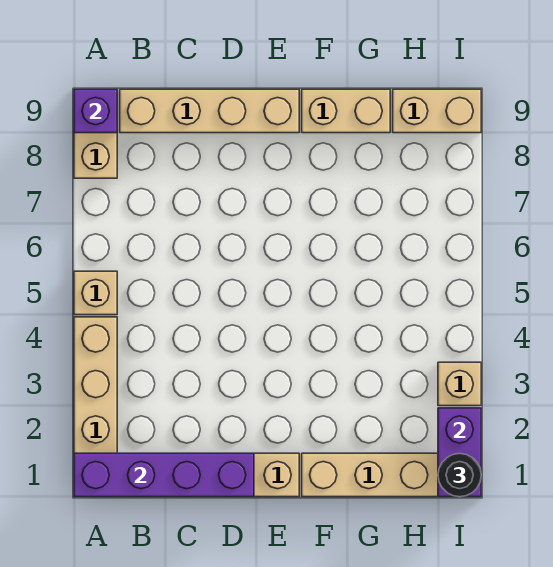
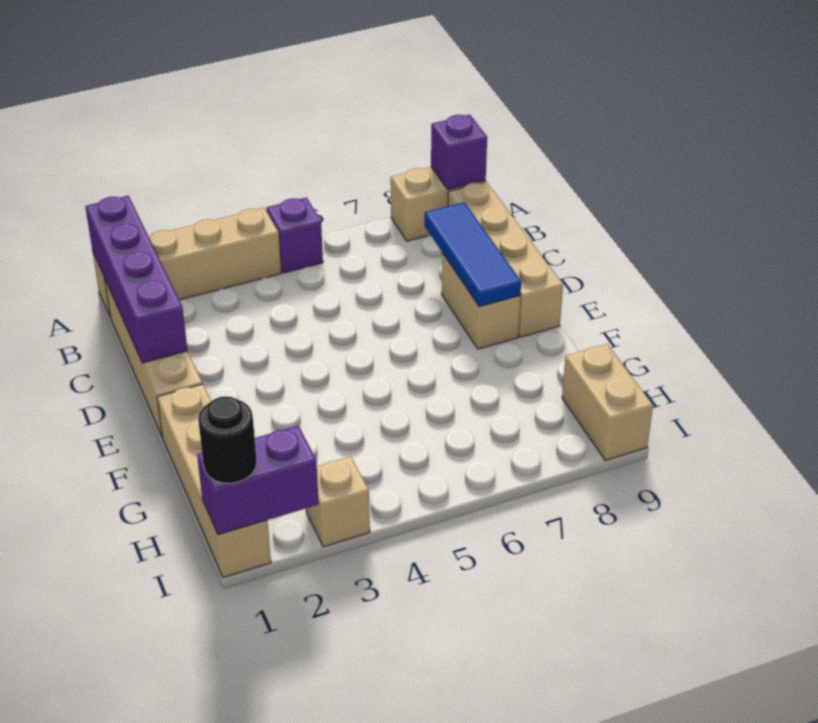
tan brick A5 level 1 -> purple brick A5 level 1
none -> blue tile C8:E8 level 2
tan brick F9:G9 level 1 -> tan brick D8:E8 level 1

